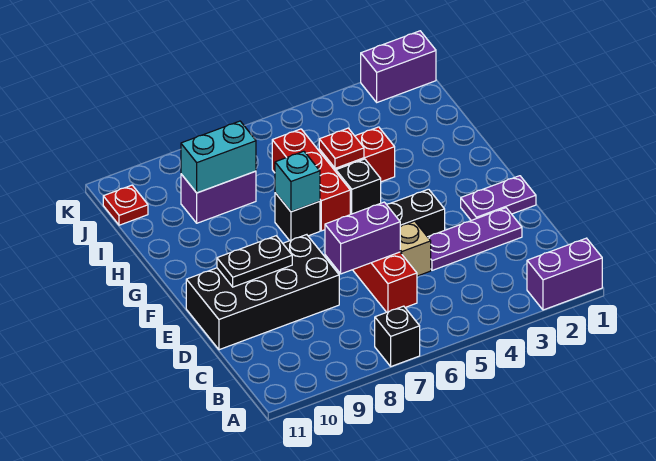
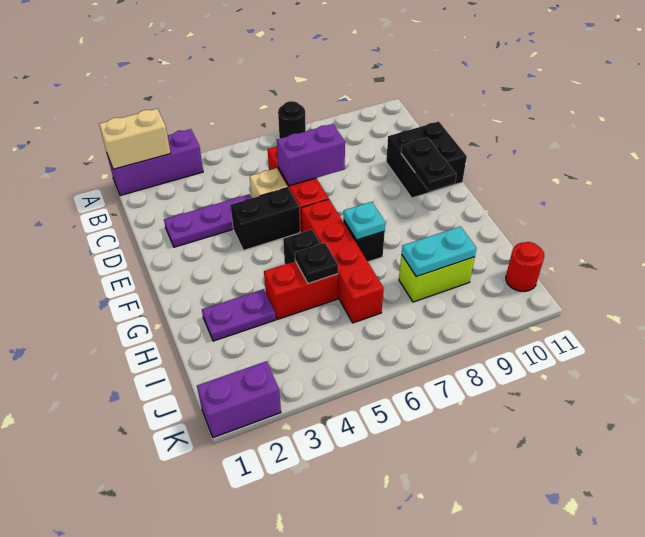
purple brick A1:A2 level 1 -> purple brick A1:A3 level 1
none -> tan brick A1:A2 level 2
black brick A7 level 1 -> black round brick A7 level 1
black brick D8:E11 level 1 -> black brick D10:E11 level 1
purple plate E1:E2 level 1 -> purple plate H2:H3 level 1
black plate E9:E10 level 2 -> black plate E10:F10 level 2
red brick G6:I6 level 1 -> red brick F6:I6 level 1
cyan brick G7 level 2 -> cyan plate G7 level 2
red plate H5 level 2 -> black plate H5 level 2
purple brick I8:I9 level 1 -> lime brick I8:I9 level 1
cyan brick I8:I9 level 2 -> cyan plate I8:I9 level 2
red plate J11 level 1 -> red round brick J11 level 1

